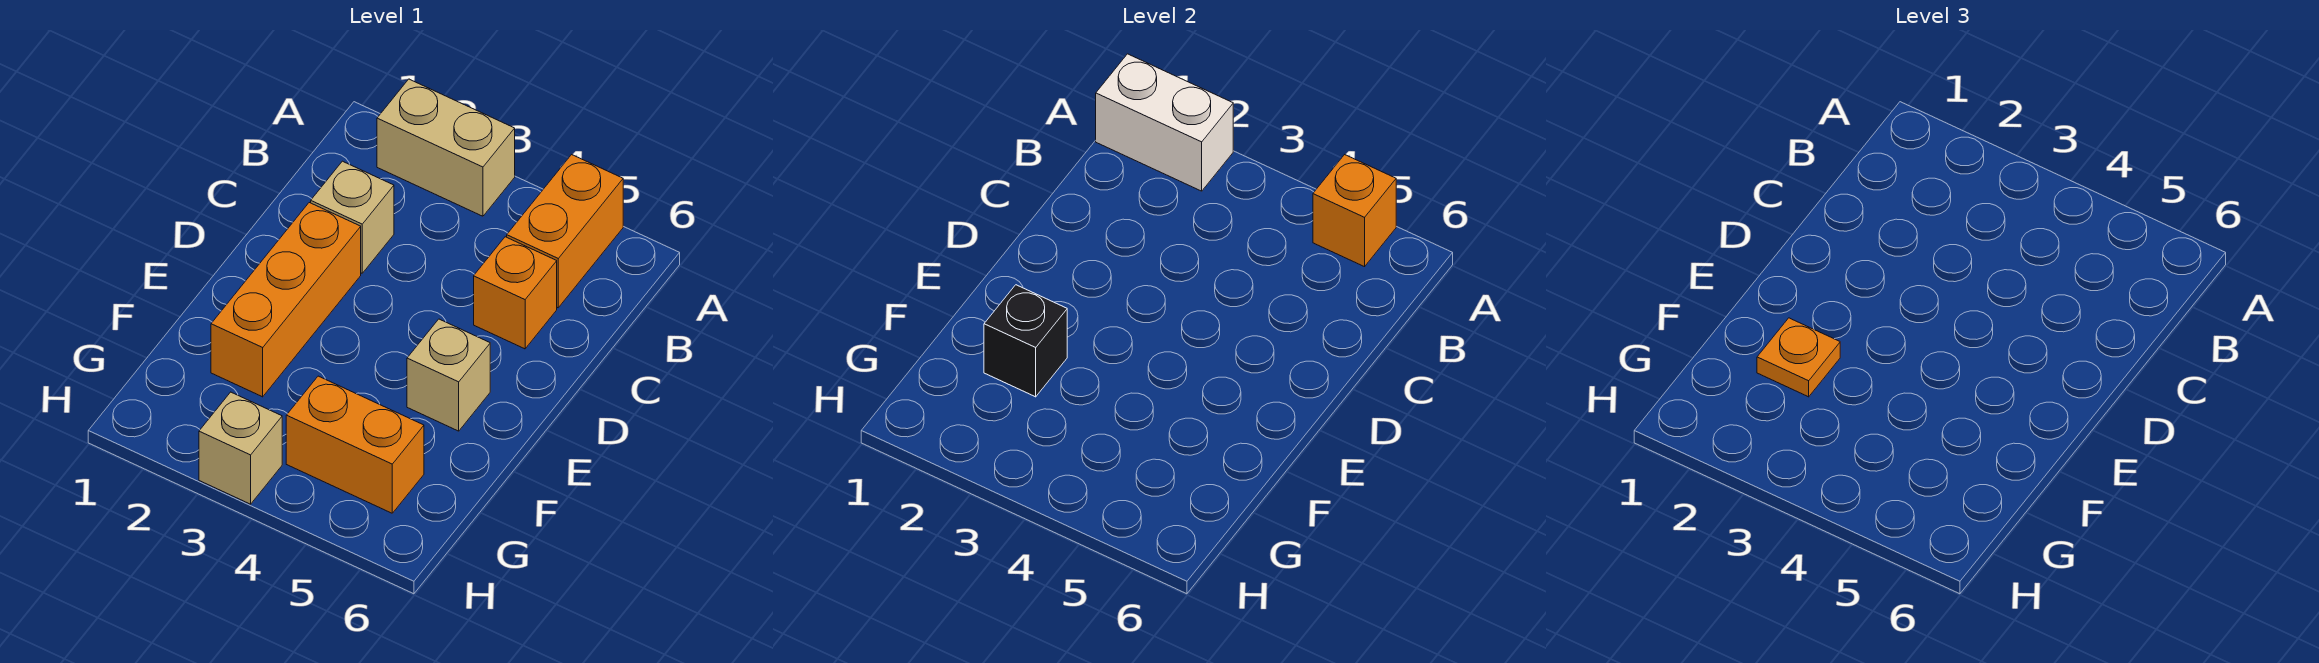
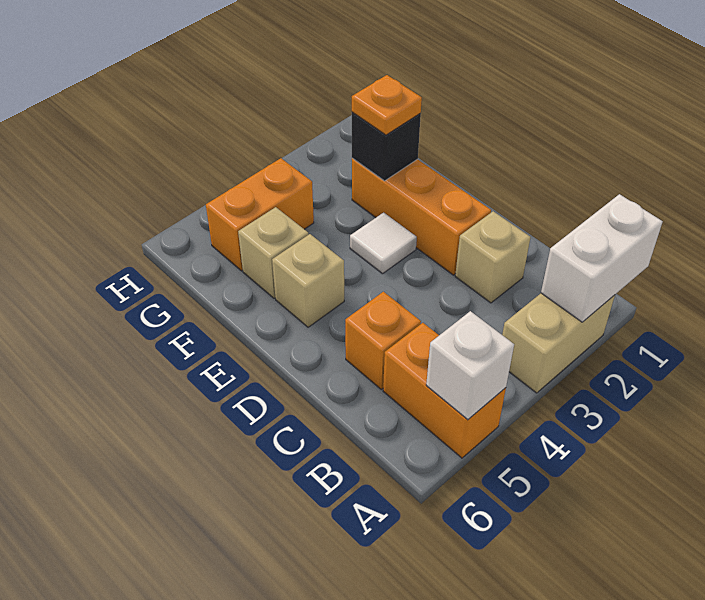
orange brick A5 level 2 -> white brick A5 level 2
none -> white tile E3 level 1
tan brick H3 level 1 -> tan brick F5 level 1

